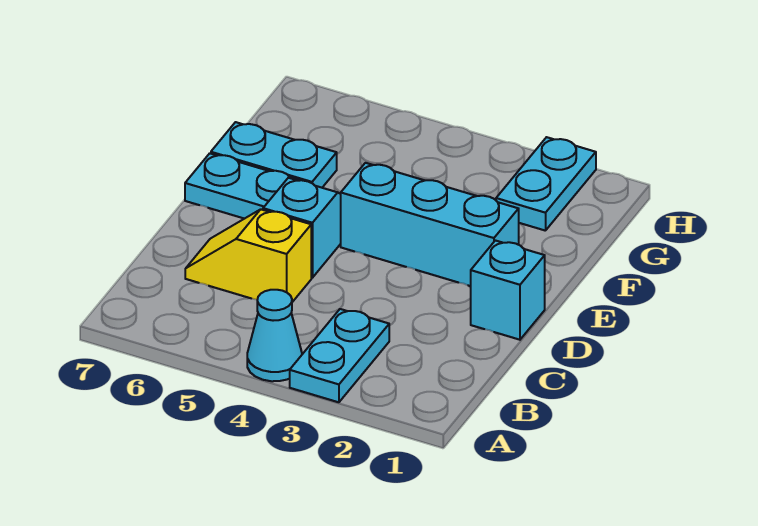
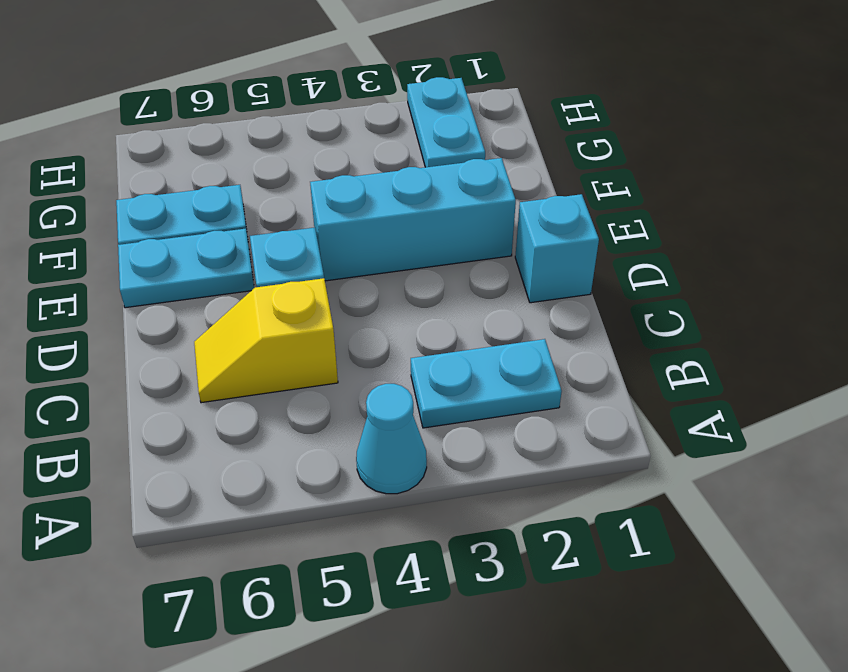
cyan plate A3:B3 level 1 -> cyan plate B2:B3 level 1

